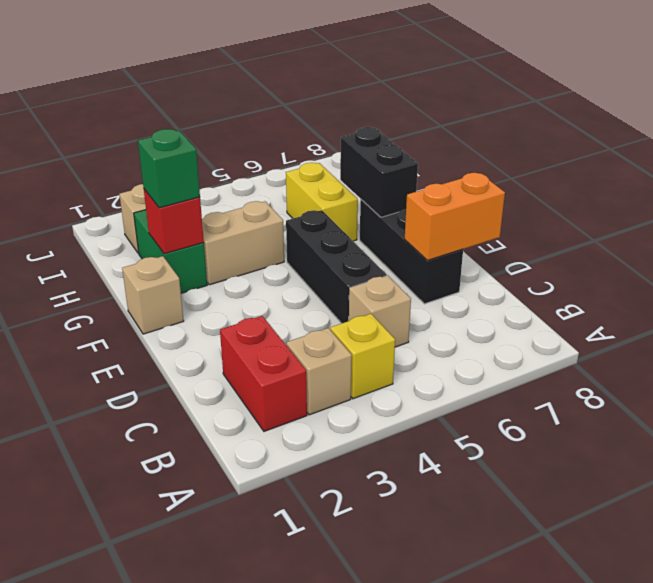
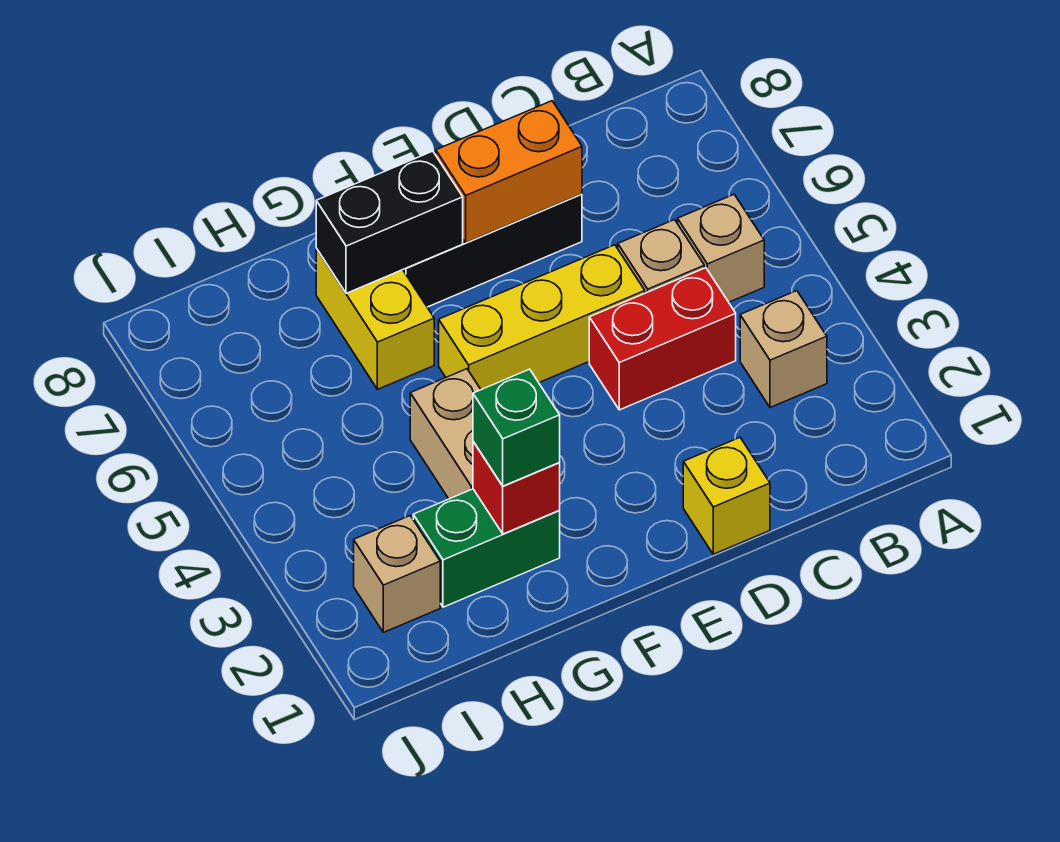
red brick B2:C2 level 1 -> red brick C4:D4 level 1
yellow brick B4 level 1 -> yellow brick D1 level 1
black brick D5:F5 level 1 -> yellow brick D5:F5 level 1
orange brick D7:D8 level 2 -> orange brick D7:E7 level 2
tan brick F1 level 1 -> tan brick B5 level 1
yellow brick G6:H6 level 1 -> yellow brick G6:G7 level 1

